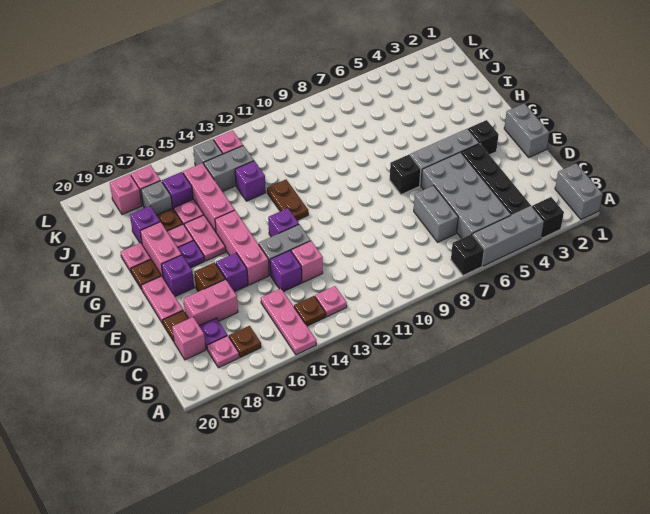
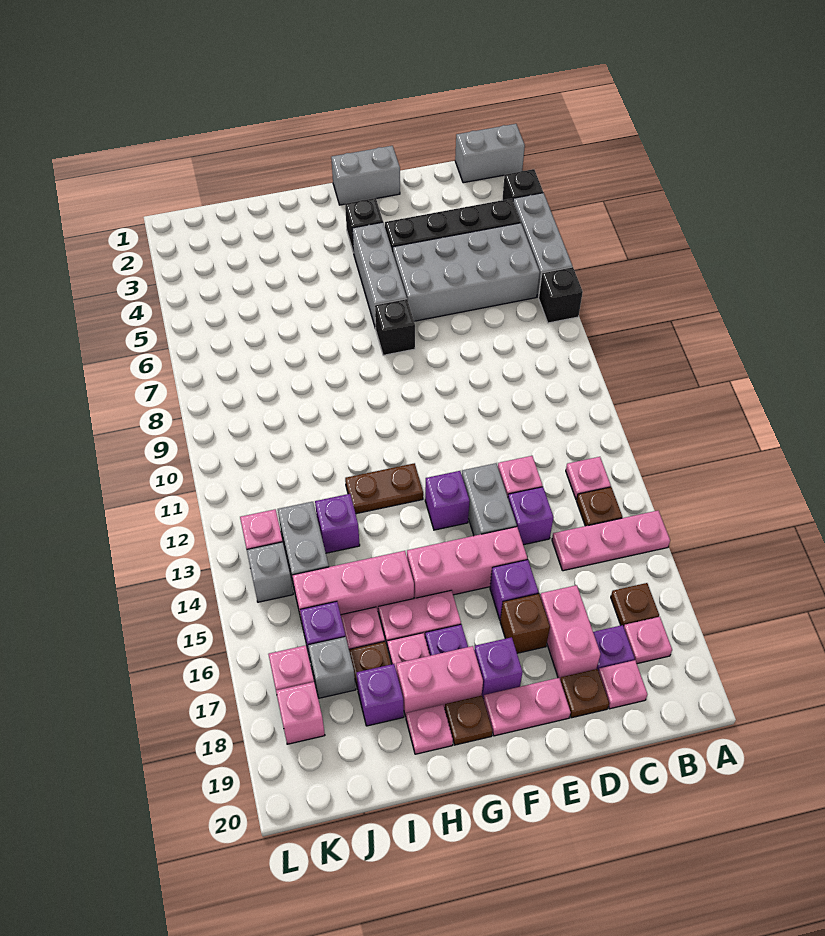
grey brick C7:D7 level 1 -> none
pink brick C19 level 1 -> pink plate C19 level 1

